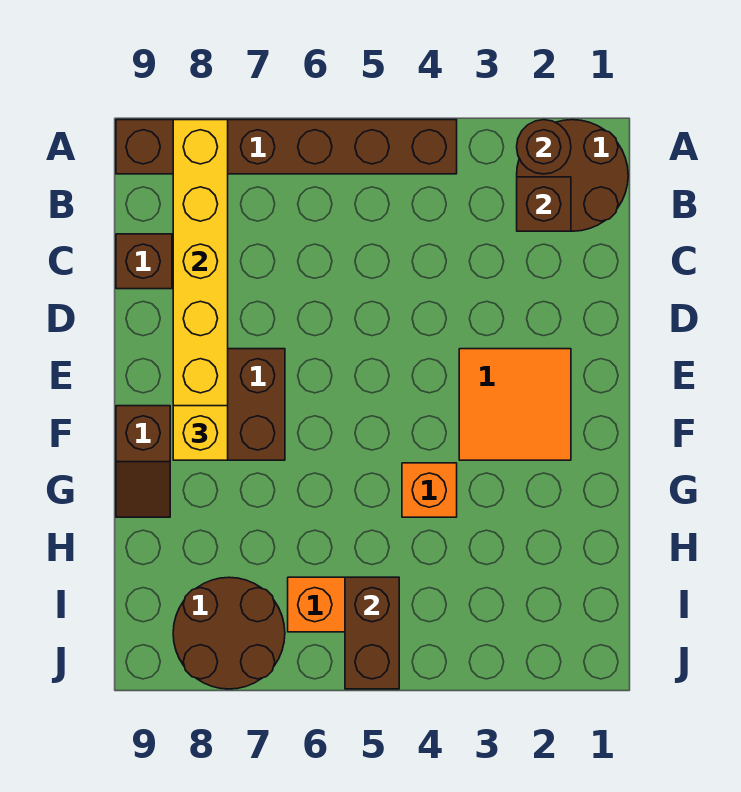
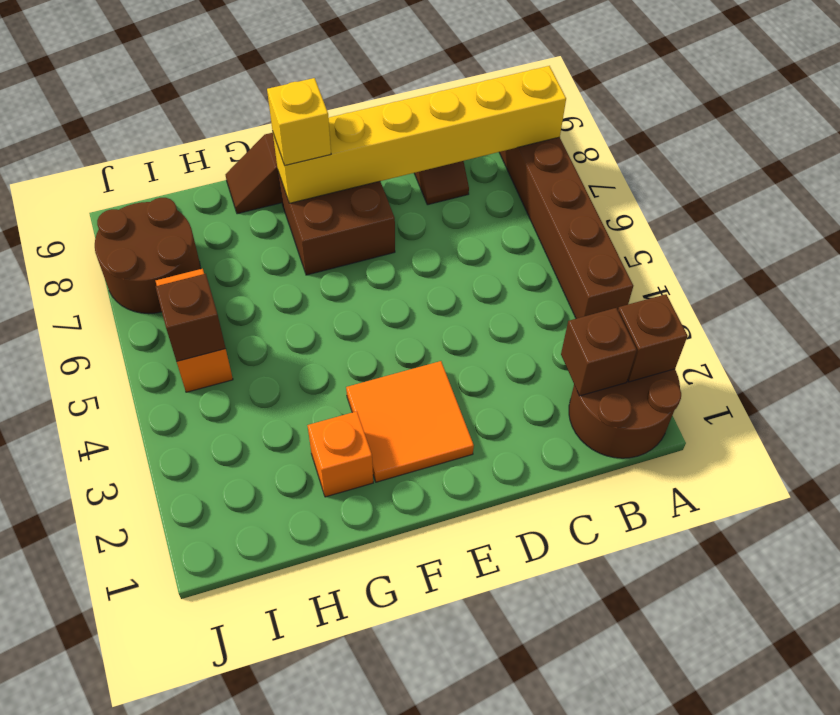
brown round brick A2 level 2 -> brown brick A2 level 2
orange brick G4 level 1 -> orange brick G2 level 1
brown brick I5:J5 level 2 -> brown brick I5 level 2

